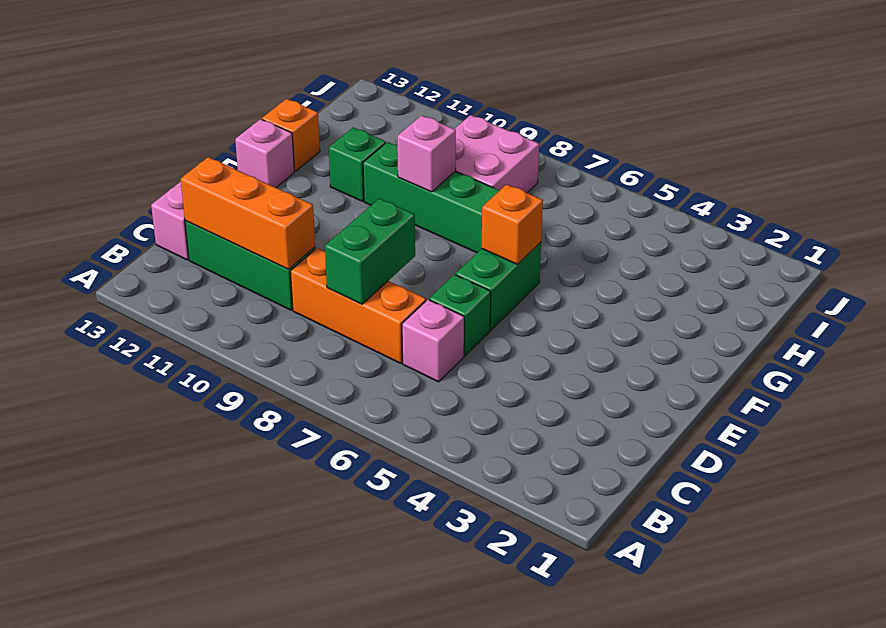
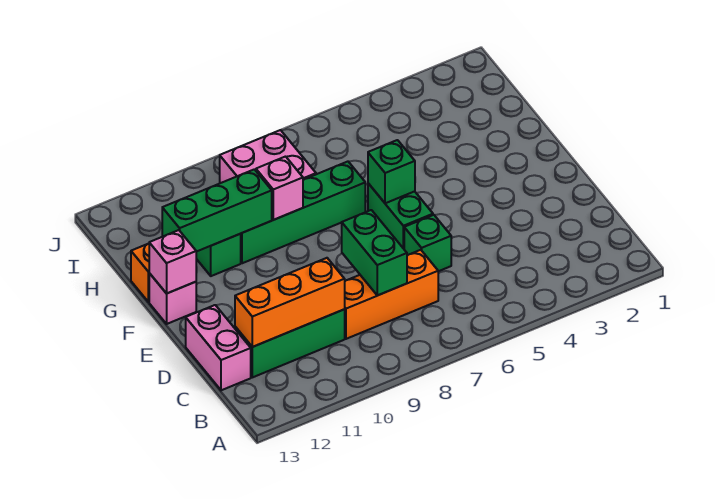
pink brick C6 level 1 -> pink brick F13 level 2
orange brick F6 level 2 -> green brick F6 level 2
none -> green brick G10:G12 level 2

